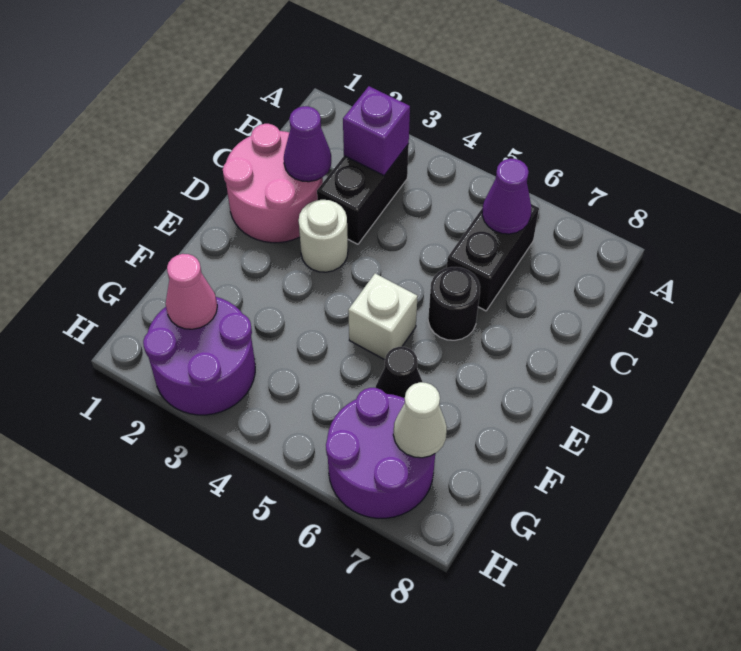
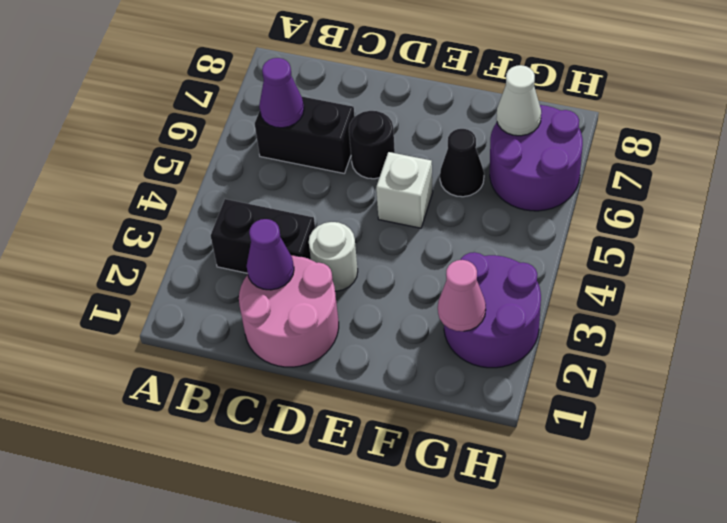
purple brick B3 level 2 -> none

